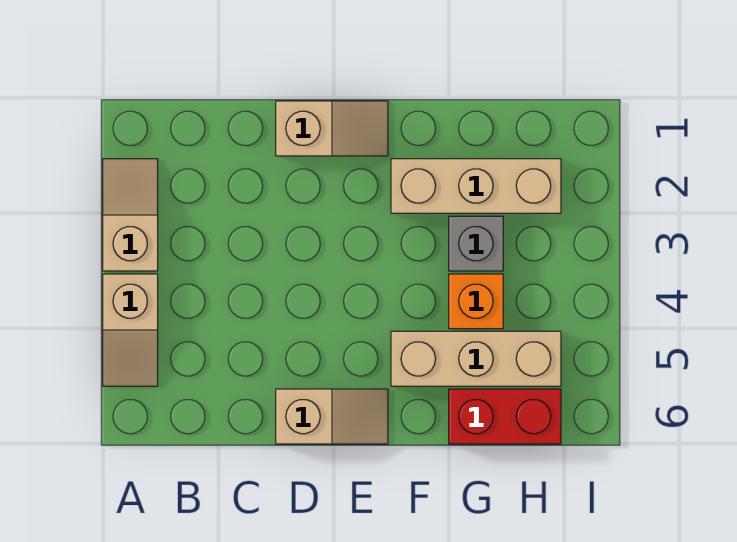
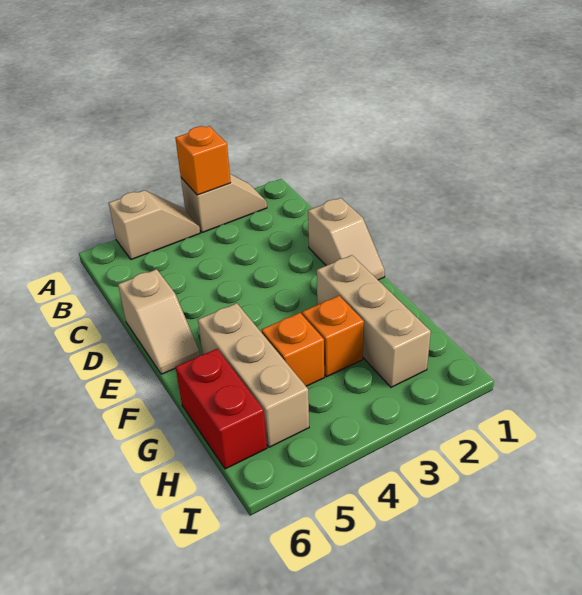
none -> orange brick A3 level 2
tan slope A4:A5 level 1 top 4 -> tan slope A4:A5 level 1 top 5
grey brick G3 level 1 -> orange brick G3 level 1

